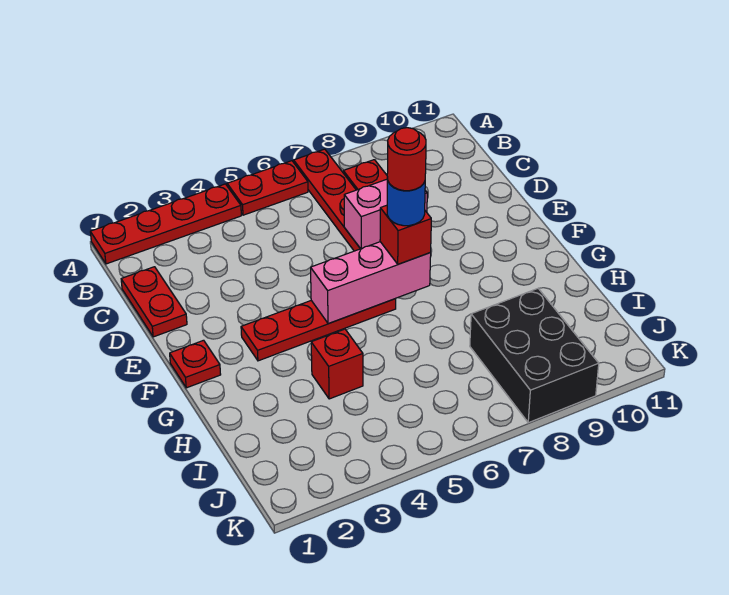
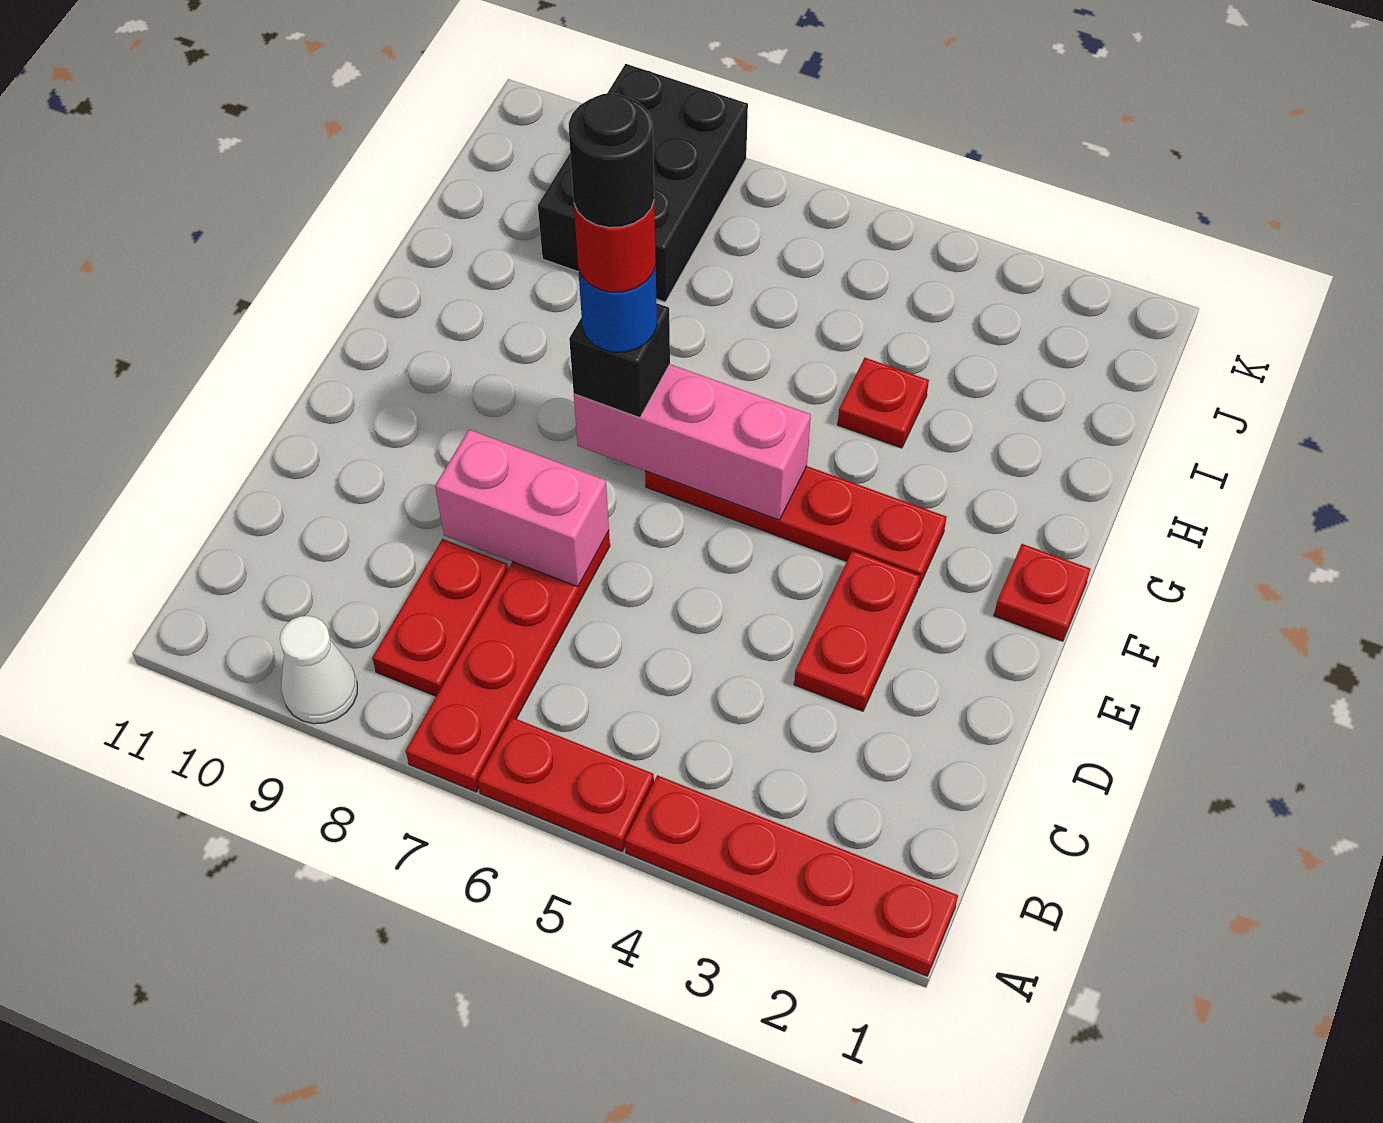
none -> white cone A9 level 1
red plate C1:D1 level 1 -> red plate D3:E3 level 1
red brick F7 level 3 -> black brick F7 level 3
none -> black round brick F7 level 6
red brick H4 level 1 -> red plate H4 level 1

